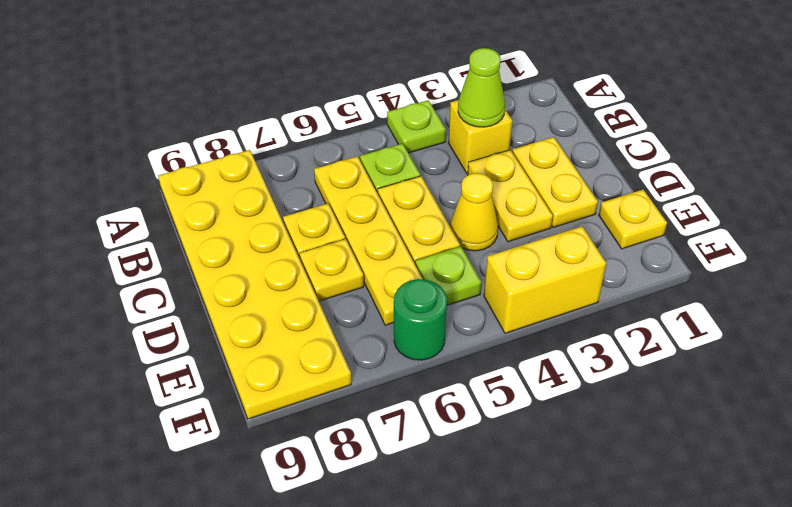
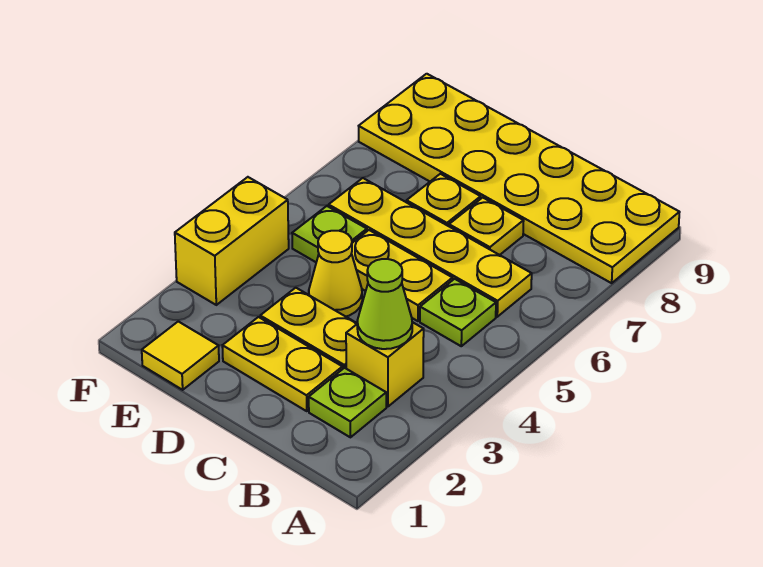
lime plate A4 level 1 -> lime plate B2 level 1
yellow plate E1 level 1 -> yellow tile E1 level 1
green round brick F6 level 1 -> none

